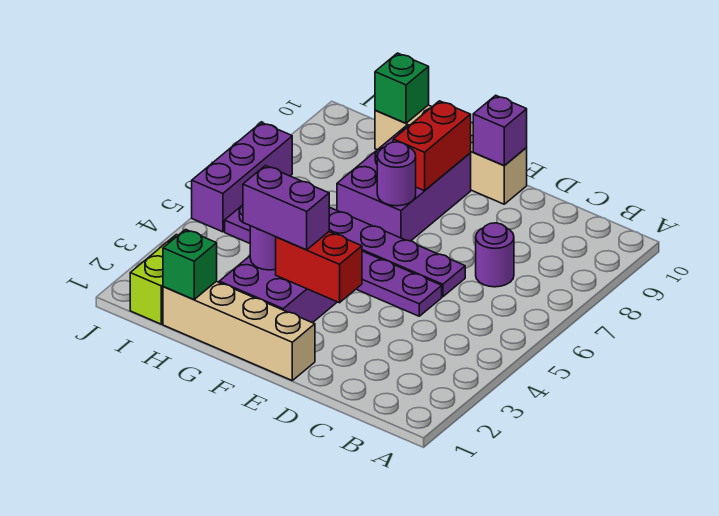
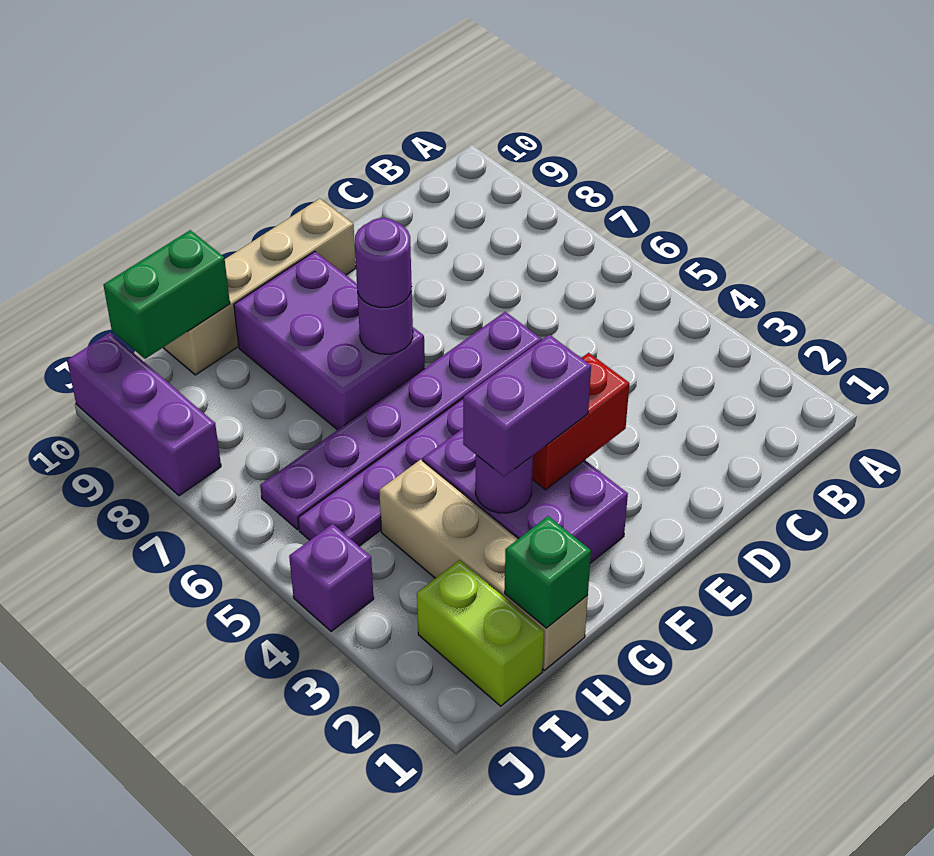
purple round brick C7 level 1 -> purple round brick F7 level 3
tan brick E1:H1 level 1 -> tan brick H1:H4 level 1
purple brick E10 level 2 -> purple brick J4 level 1
red brick F8:F9 level 2 -> none
green brick H10 level 2 -> green brick H10:I10 level 2
purple brick J5:J7 level 1 -> purple brick J8:J10 level 1

